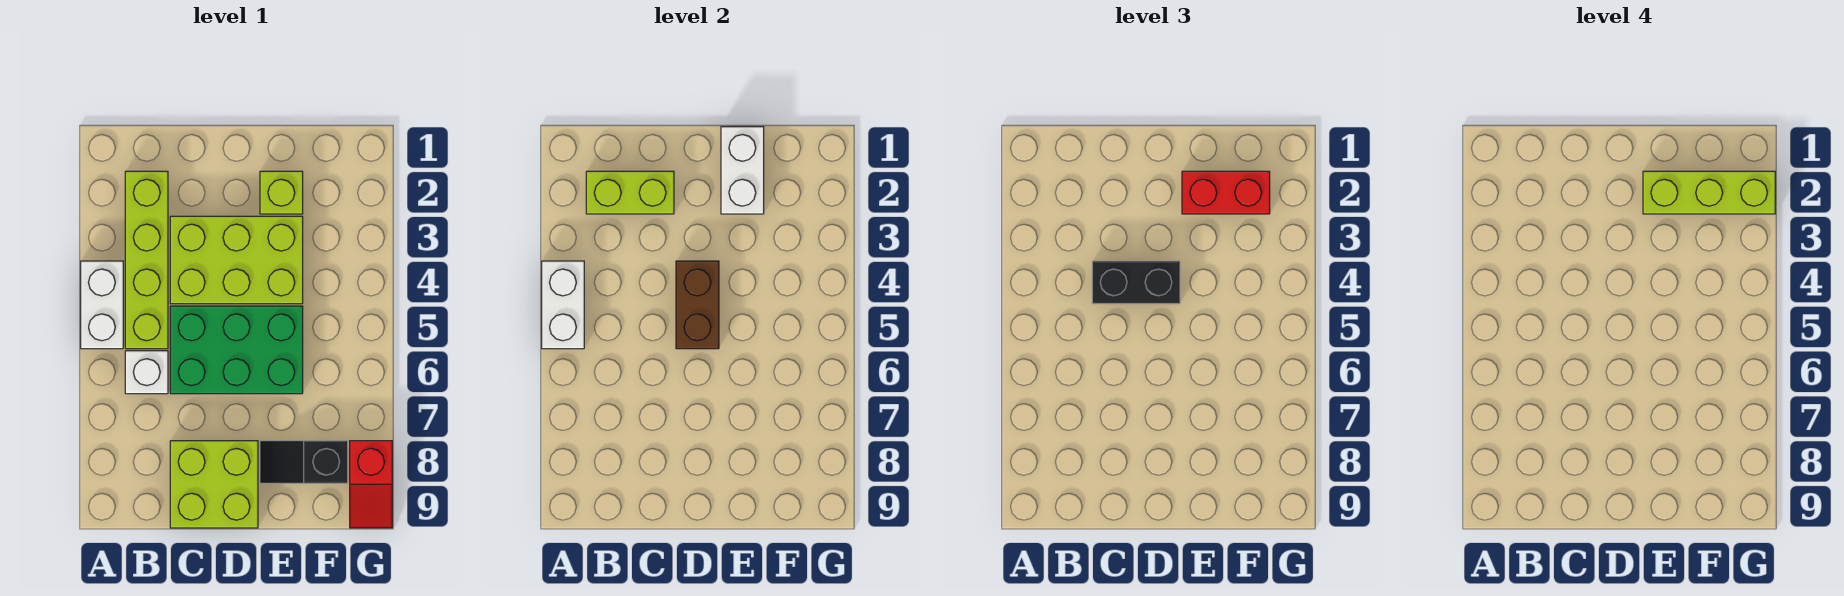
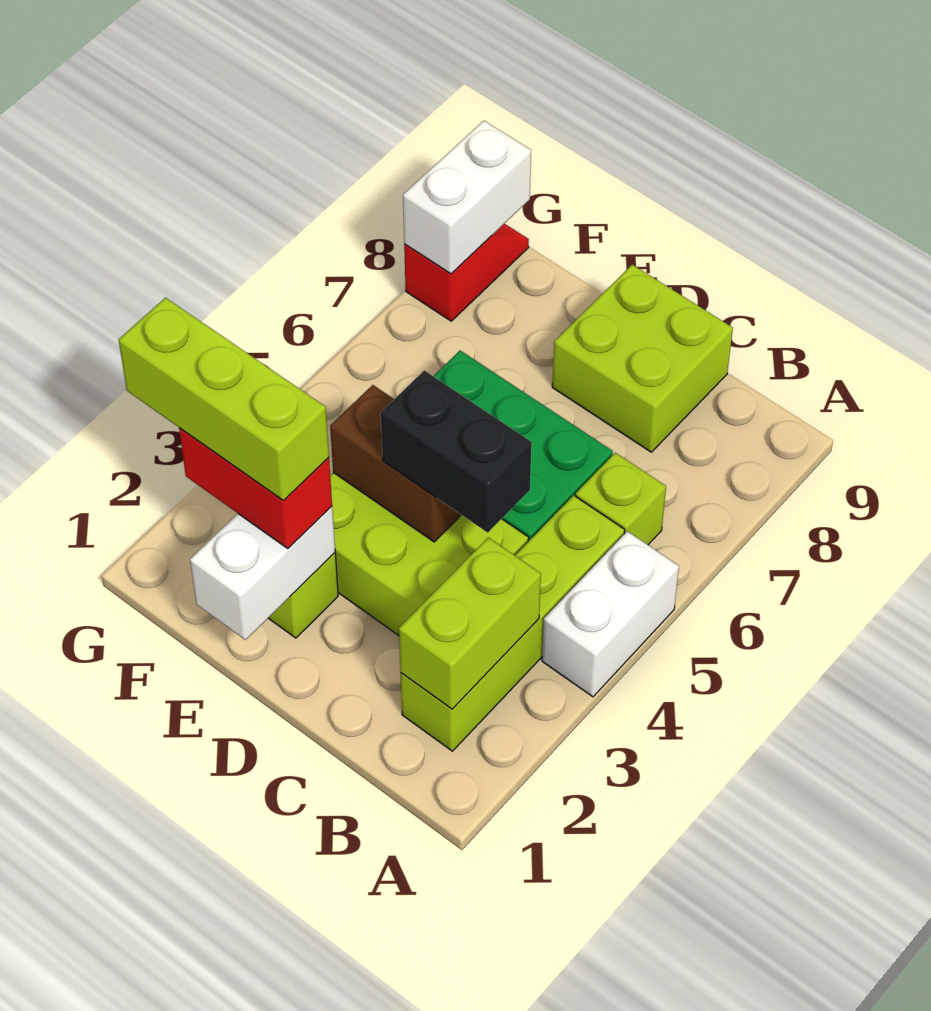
white brick A4:A5 level 2 -> white brick G8:G9 level 2
lime brick B2:C2 level 2 -> lime brick B2:B3 level 2
white brick B6 level 1 -> lime brick B6 level 1
brown brick D4:D5 level 2 -> brown brick D4:E4 level 2
black slope E8:F8 level 1 top F -> none

